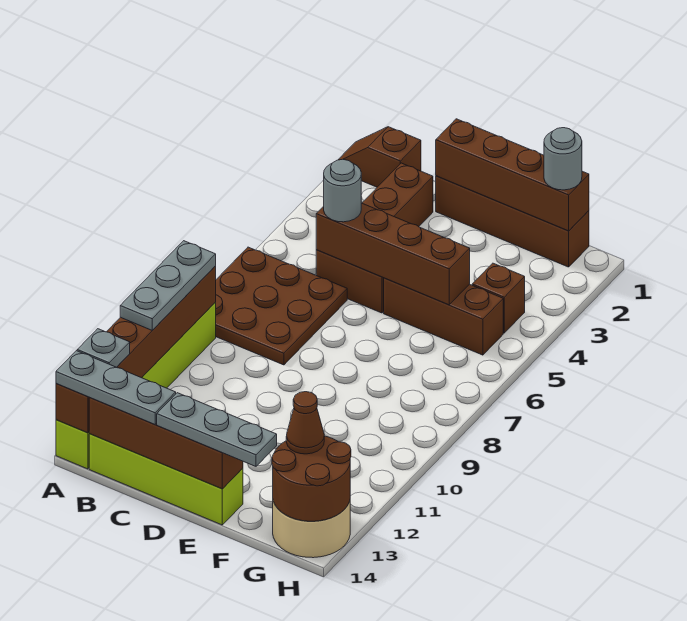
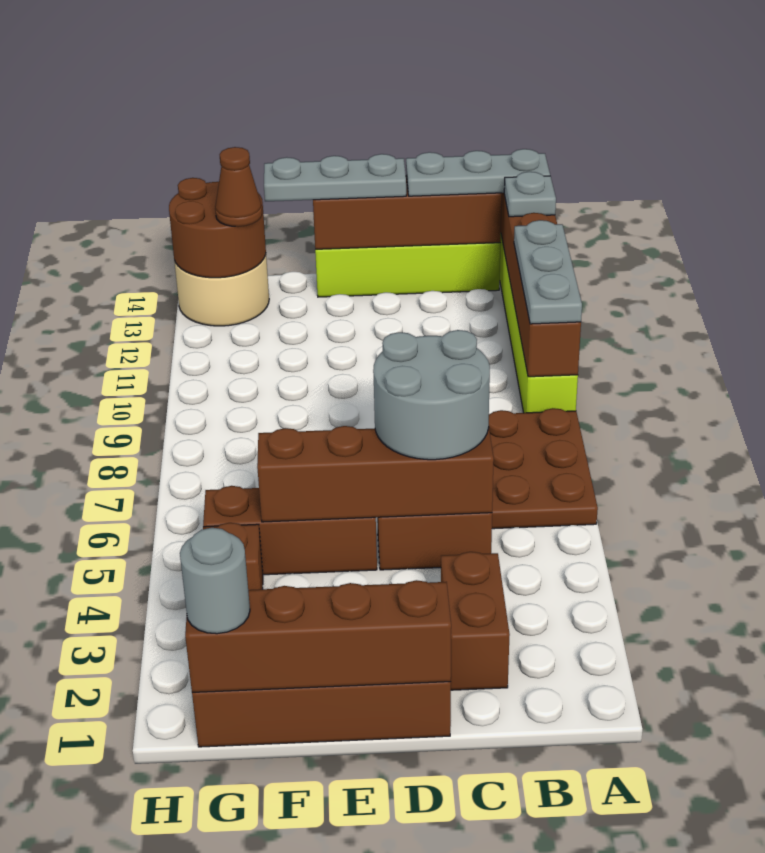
brown slope A1:B1 level 1 top B -> none
grey round brick C5 level 3 -> grey round brick C5:D6 level 3

